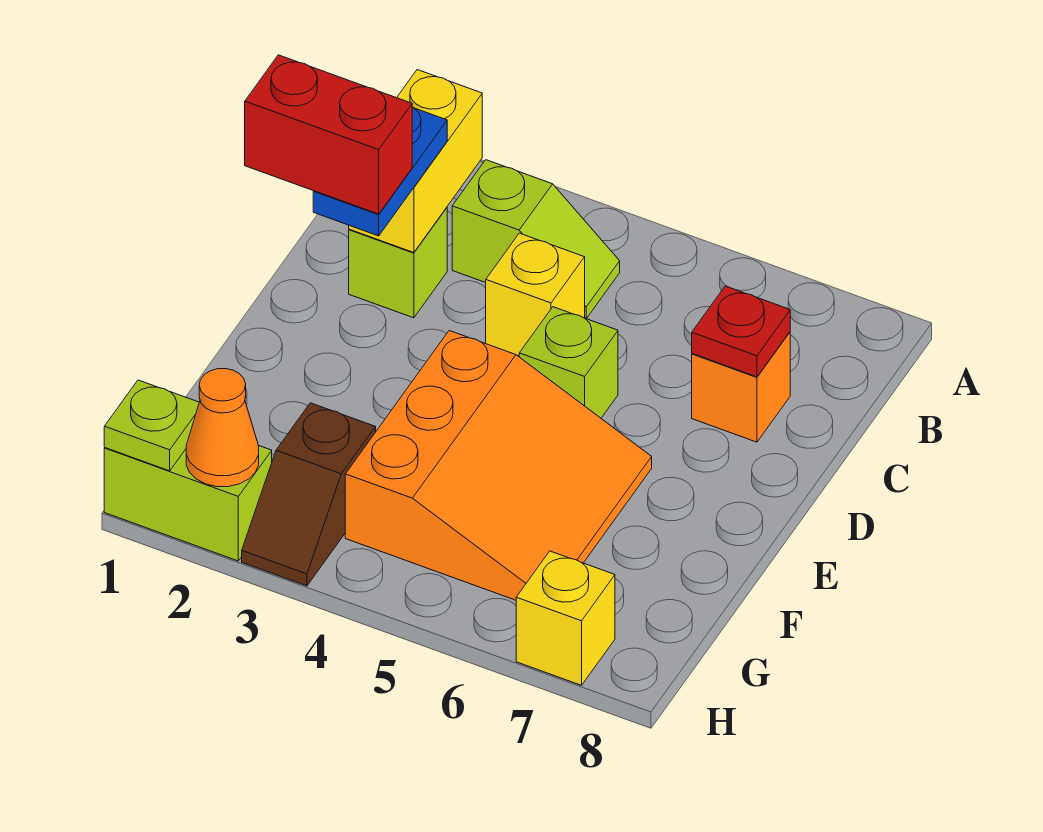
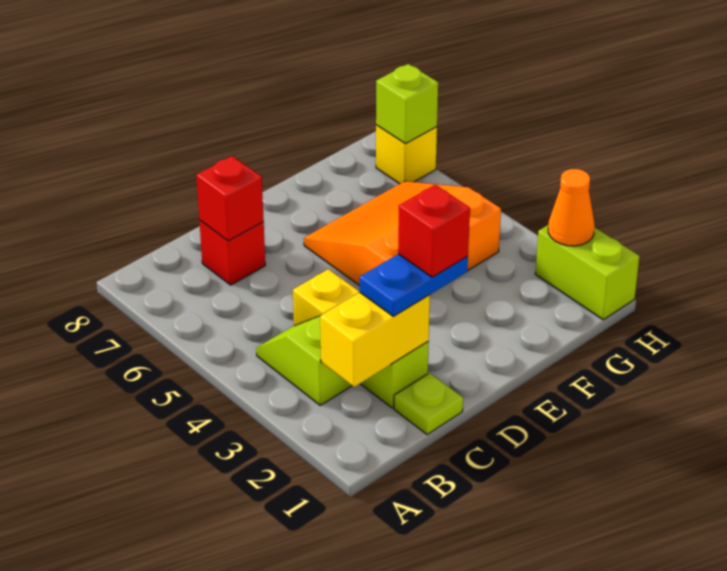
orange brick C7 level 1 -> red brick C7 level 1
red plate C7 level 2 -> red brick C7 level 2
red brick D1:D2 level 4 -> red brick D2 level 4
lime brick D5 level 1 -> lime brick H7 level 2
brown slope G3:H3 level 1 top G -> none
lime plate H1 level 2 -> lime plate C1 level 1

